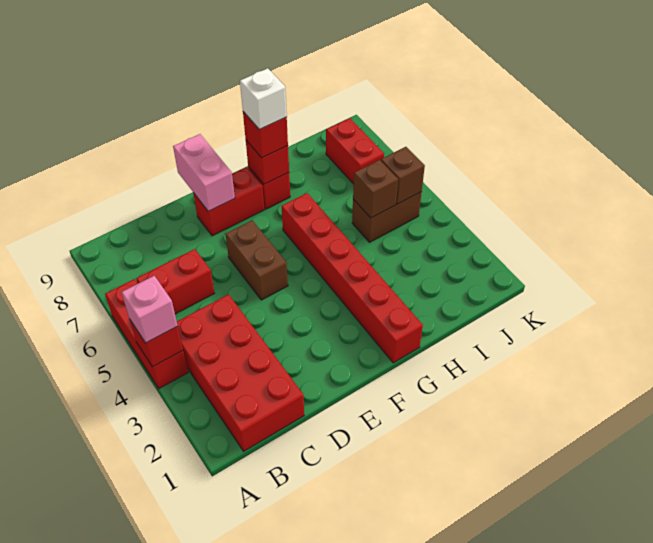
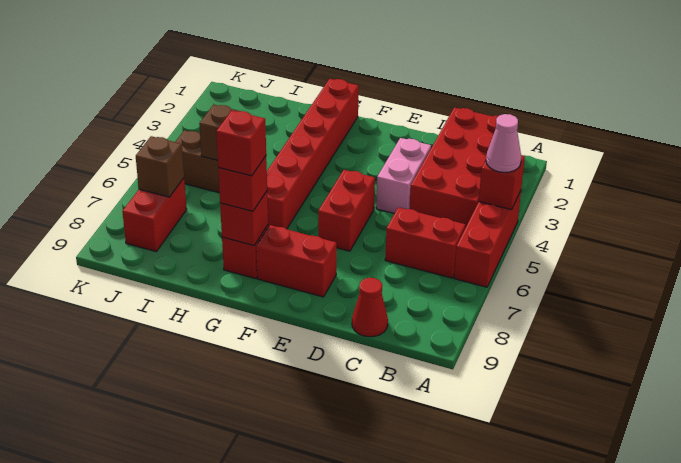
pink brick A4 level 3 -> pink cone A4 level 3
none -> red cone C9 level 1
brown brick E5:E6 level 1 -> red brick E5:E6 level 1
pink brick E8:E9 level 2 -> pink brick D3:D4 level 1
white brick G8 level 4 -> red brick G8 level 4
brown brick J5 level 2 -> brown brick J7 level 2

